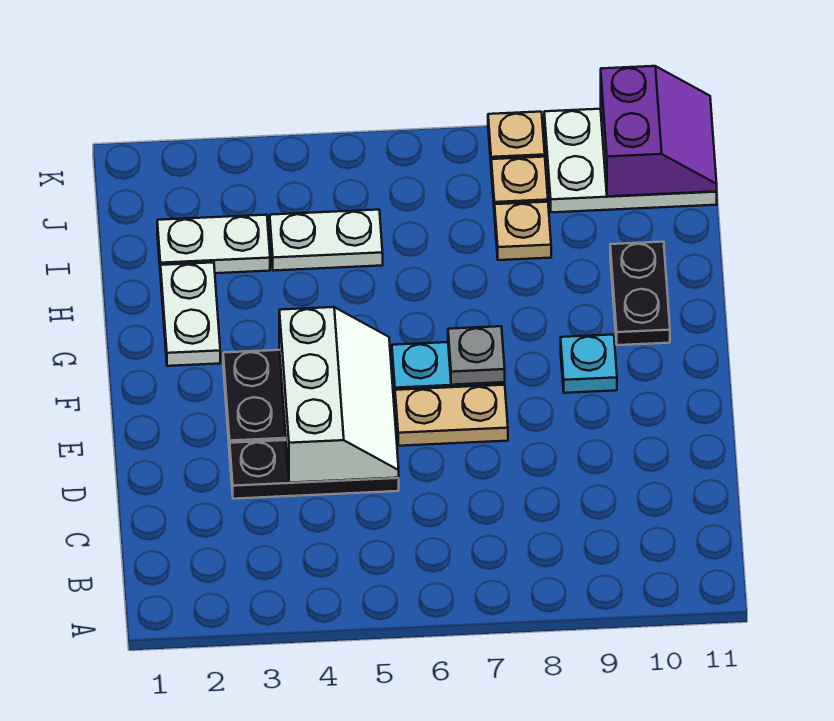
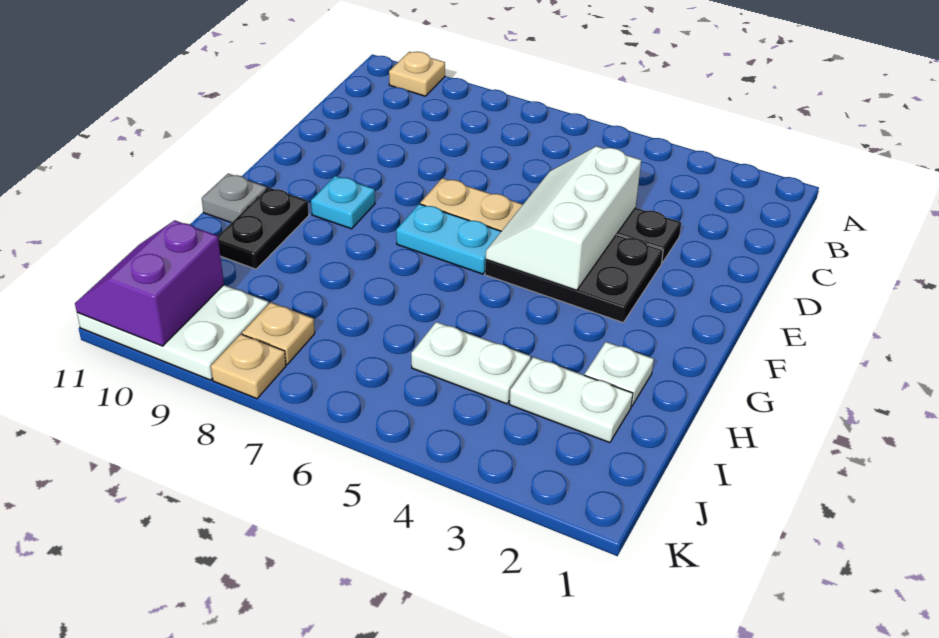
grey plate F7 level 2 -> grey plate G11 level 1
white plate G2:H2 level 1 -> white plate H2 level 1
tan plate I8 level 1 -> tan plate A10 level 1

